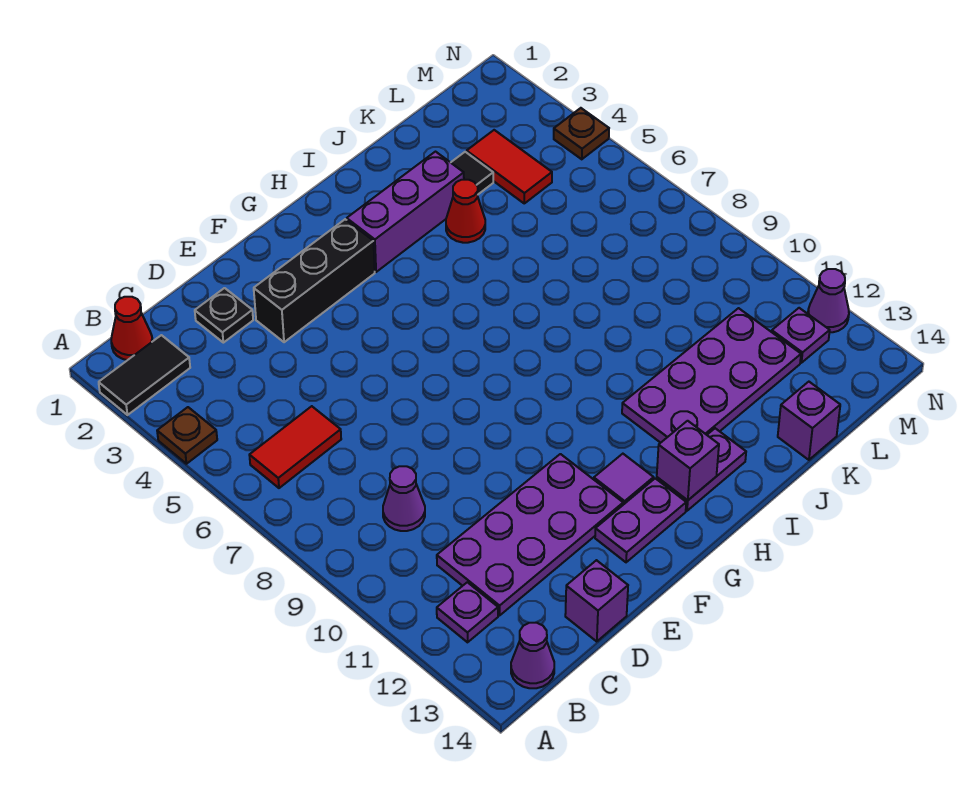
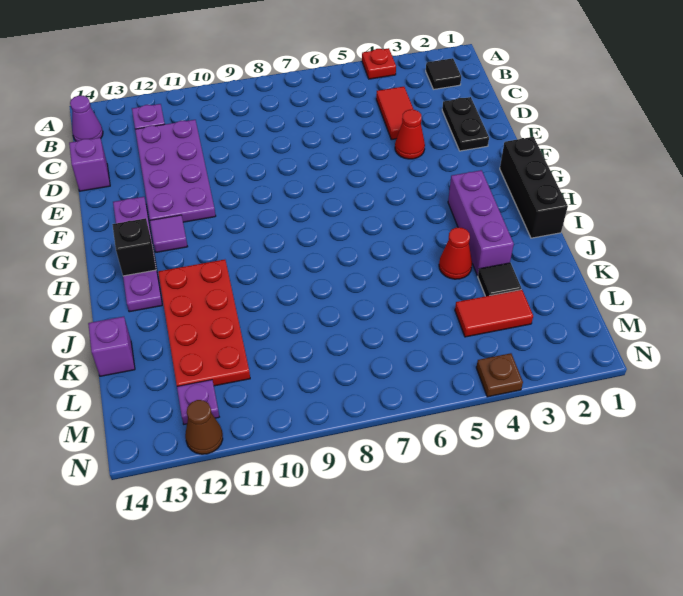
black tile A2:B2 level 1 -> black tile B2 level 1
brown plate A4 level 1 -> red plate A4 level 1
red cone B1 level 1 -> red cone E4 level 1
red tile B6:C6 level 1 -> red tile C4:D4 level 1
purple cone C9 level 1 -> none
black plate D2 level 1 -> black plate D2:E2 level 1
black brick E3:G3 level 1 -> black brick G1:I1 level 1
purple brick H13 level 2 -> black brick H13 level 2
purple plate I11:L12 level 1 -> red plate I11:L12 level 1
purple cone N12 level 1 -> brown cone N12 level 1

